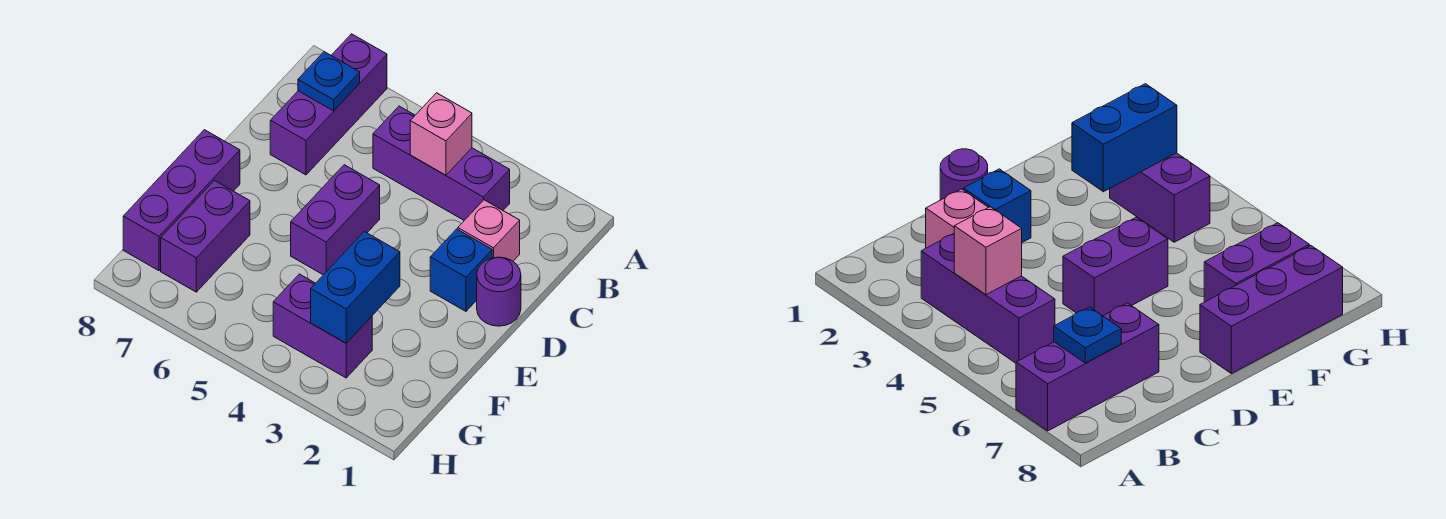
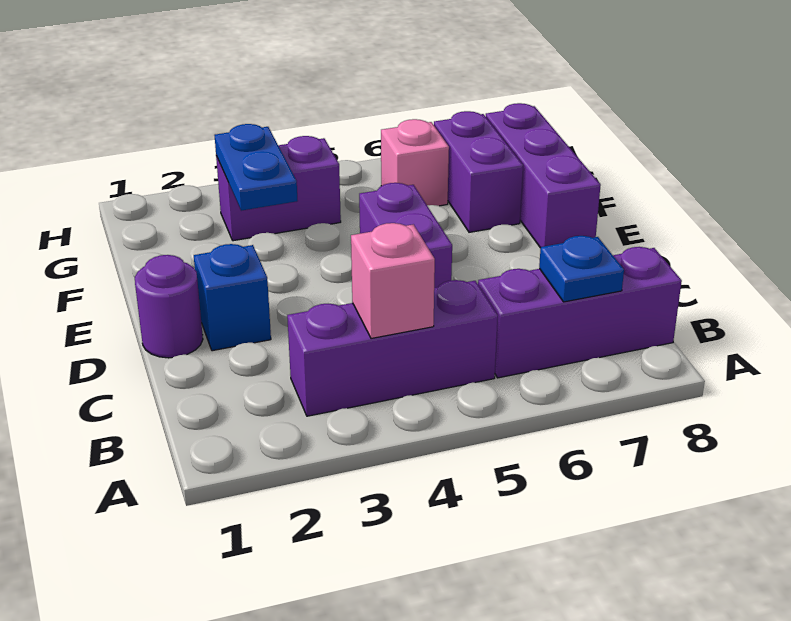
purple brick A7:C7 level 1 -> purple brick B6:B8 level 1
pink brick C2 level 1 -> pink brick G6 level 1
blue brick F3:G3 level 2 -> blue plate F3:G3 level 2

